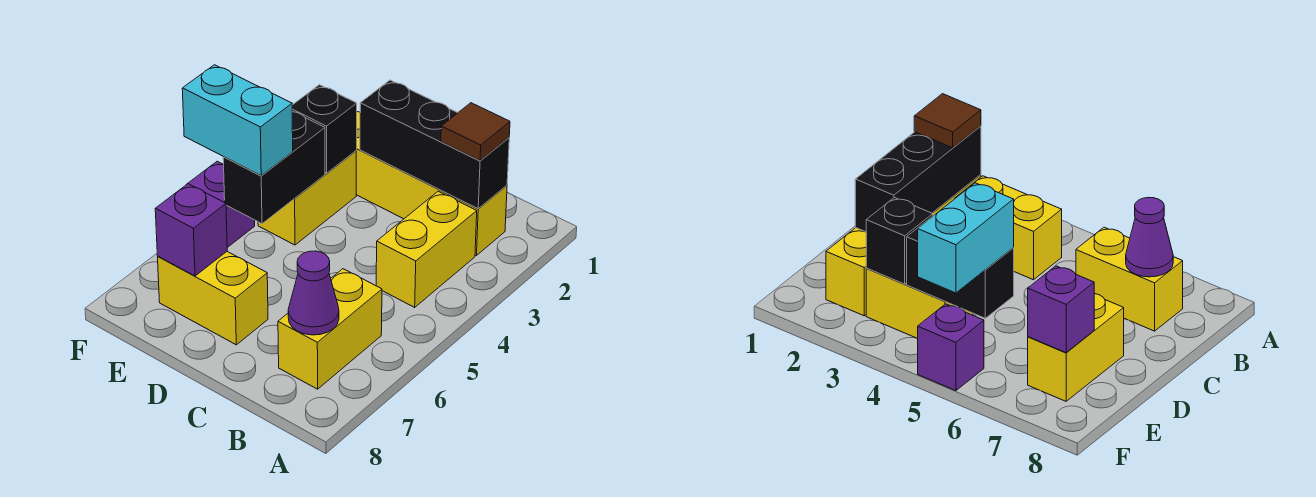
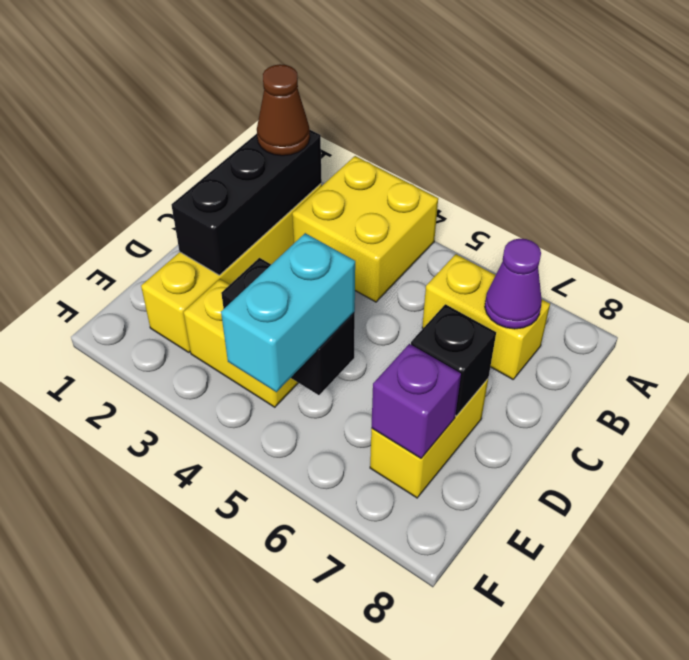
brown tile B2 level 3 -> brown cone B2 level 3
yellow brick B3:B4 level 1 -> yellow brick A3:B4 level 1
black brick E3 level 2 -> black brick D7 level 2
purple brick F5 level 1 -> none

